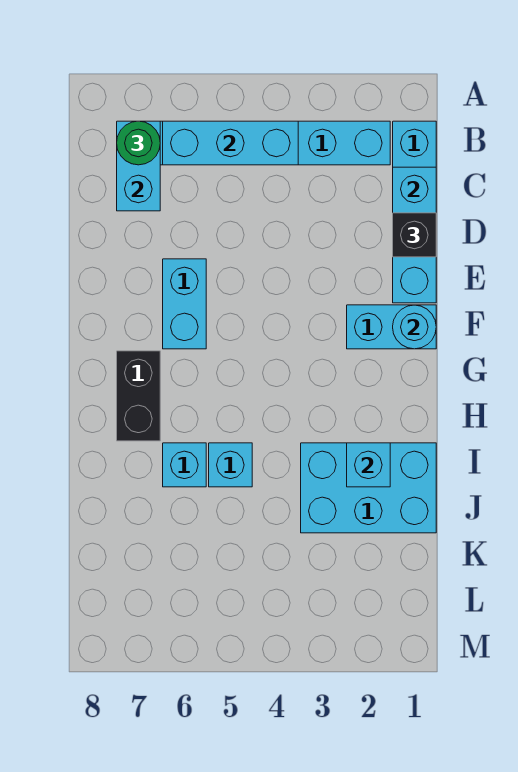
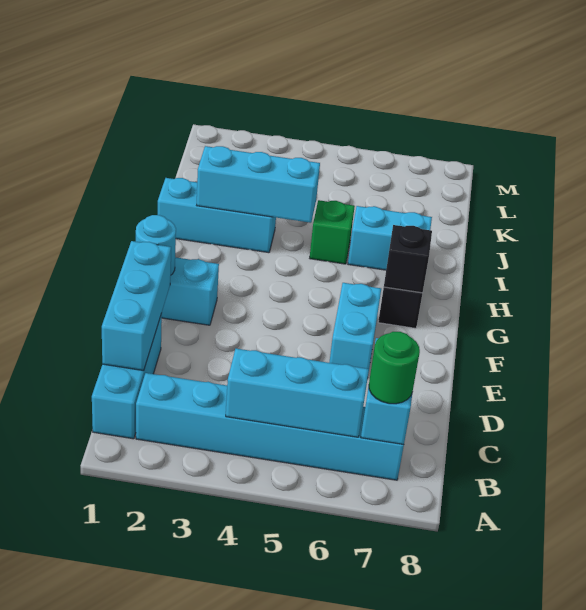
black brick D1 level 3 -> black brick G7 level 2
cyan brick I1:J3 level 1 -> cyan brick I1:I3 level 1
cyan brick I2 level 2 -> cyan brick I2:I4 level 2
cyan brick I5 level 1 -> green brick I5 level 1
cyan brick I6 level 1 -> cyan brick I6:I7 level 1

